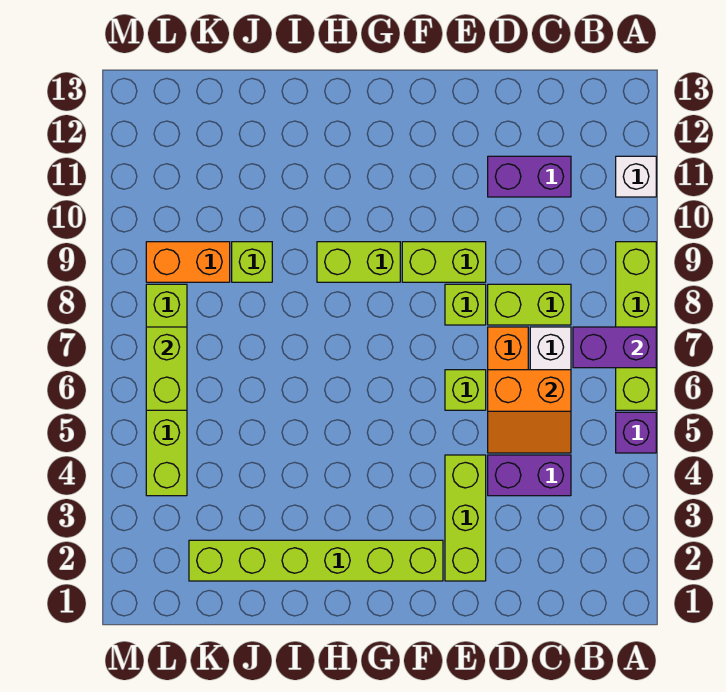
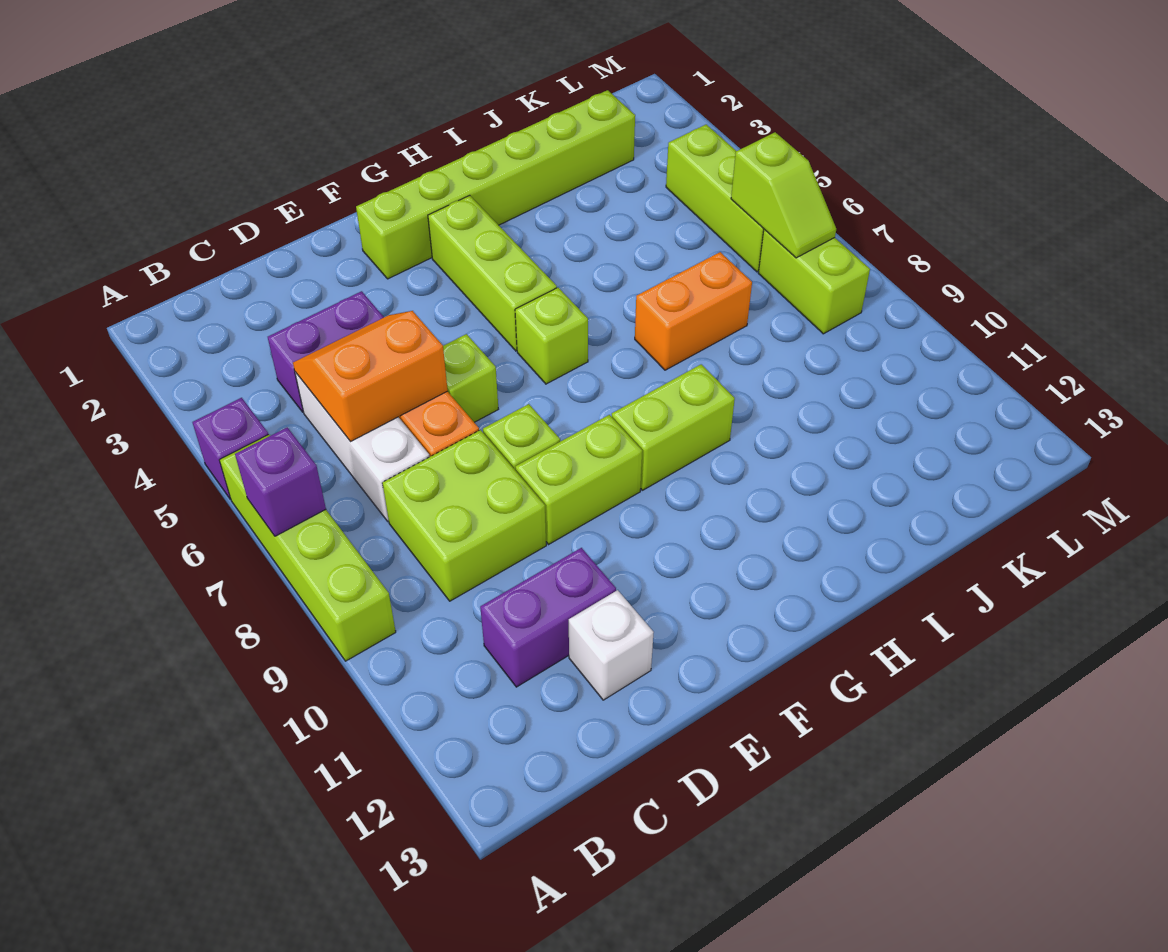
purple brick A7:B7 level 2 -> purple brick A7 level 2
white brick A11 level 1 -> white brick D12 level 1
lime brick C8:D8 level 1 -> lime brick C8:D9 level 1
lime brick E2:E4 level 1 -> lime brick G3:G5 level 1
lime brick J9 level 1 -> lime brick G6 level 1
orange brick K9:L9 level 1 -> orange brick I7:J7 level 1
lime brick L6:L7 level 2 -> lime slope L6:L7 level 2 top 6

